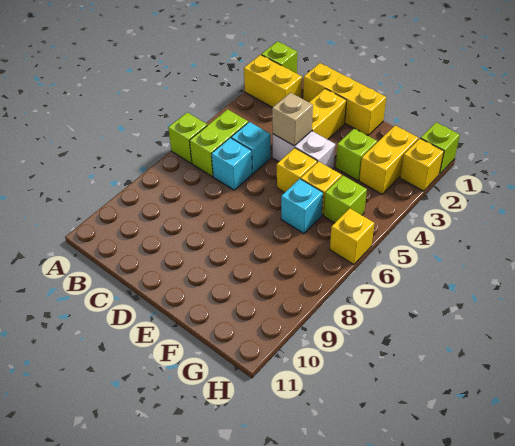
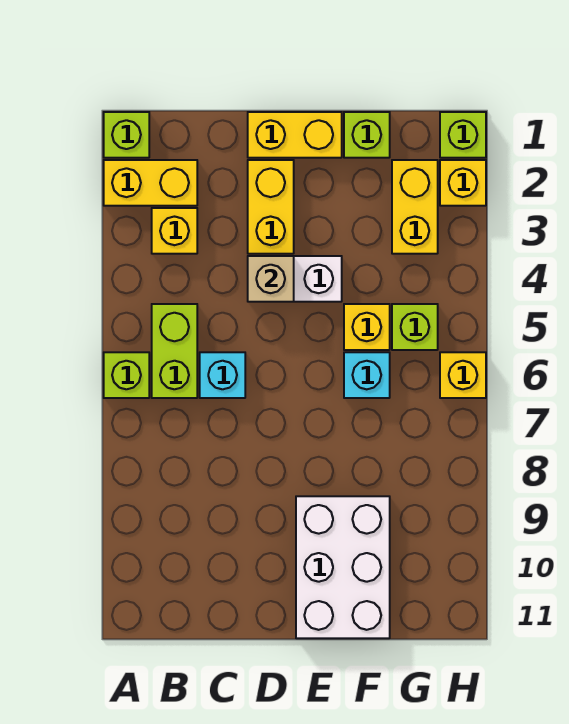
yellow brick C1:E1 level 1 -> yellow brick D1:E1 level 1
cyan brick C5 level 1 -> none
yellow brick E5 level 1 -> yellow brick B3 level 1
none -> white brick E9:F11 level 1
lime brick F3 level 1 -> lime brick F1 level 1

